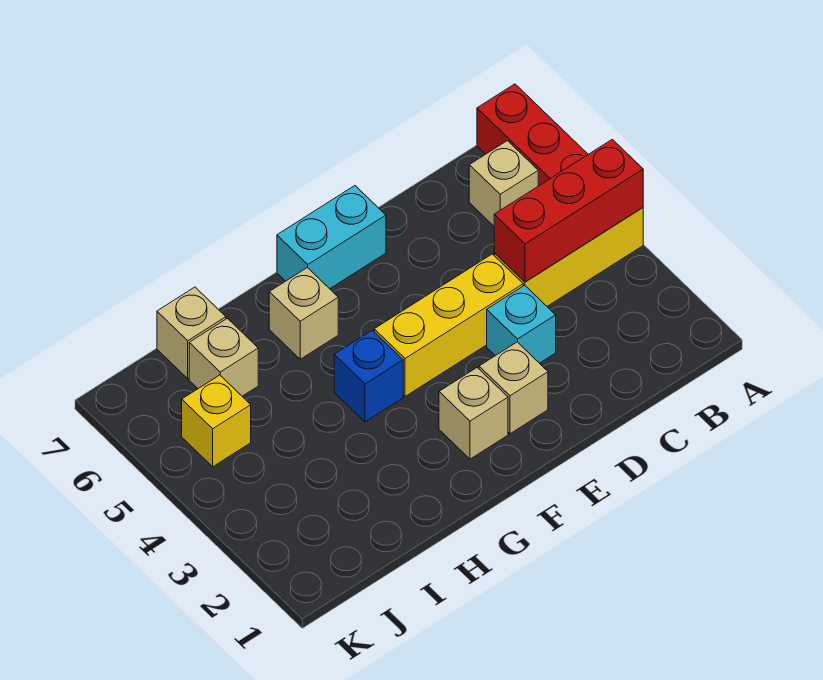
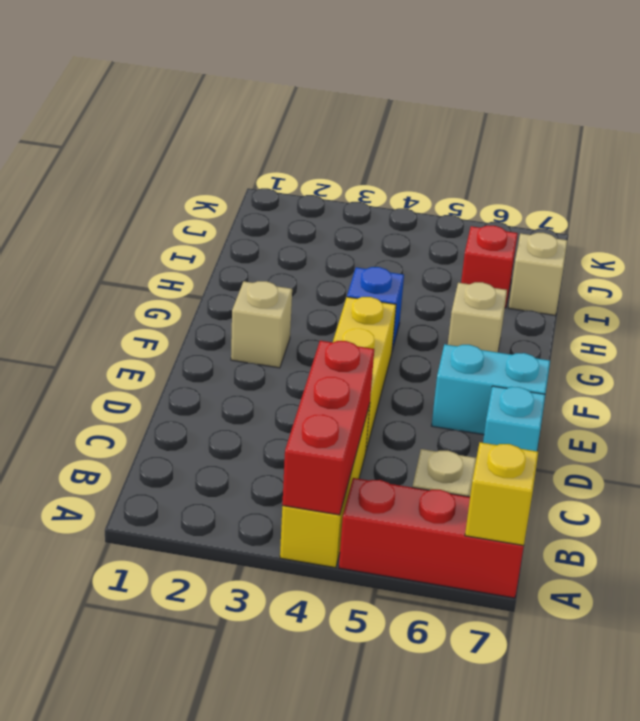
cyan brick D3 level 1 -> cyan brick D7 level 1
tan brick E2 level 1 -> none
cyan brick E7:F7 level 1 -> cyan brick E6:E7 level 1
tan brick I6 level 1 -> red brick I6 level 1
yellow brick J5 level 1 -> yellow brick A7 level 2

